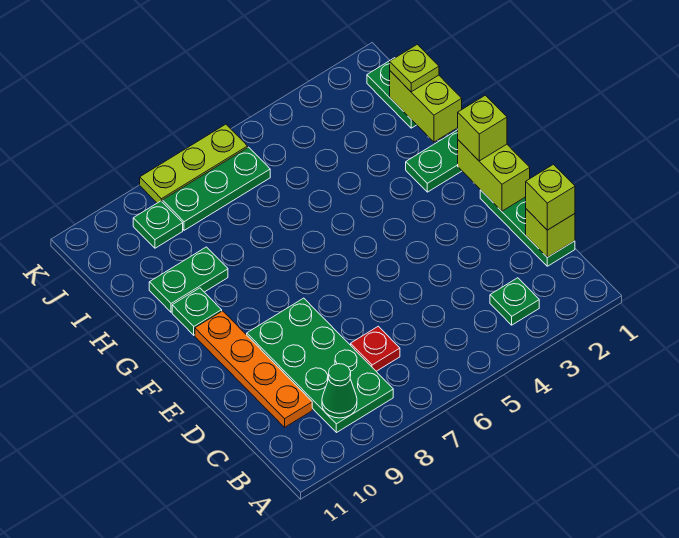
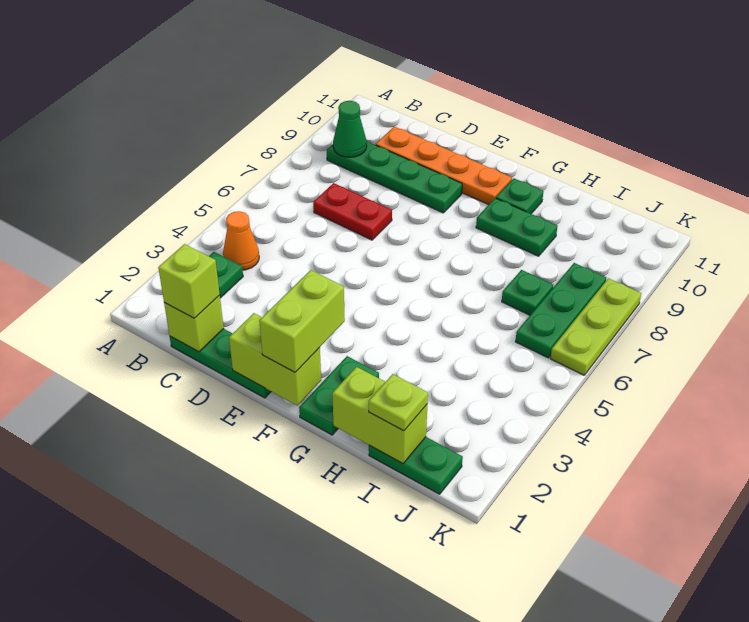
none -> orange cone B4 level 1
green plate B8:E9 level 1 -> green plate B9:E9 level 1
red plate C7 level 1 -> red plate C7:D7 level 1
lime brick F1 level 3 -> lime brick F1:F2 level 3
green plate H9:H10 level 1 -> green plate G9:H9 level 1
green plate J9 level 1 -> green plate I7 level 1

